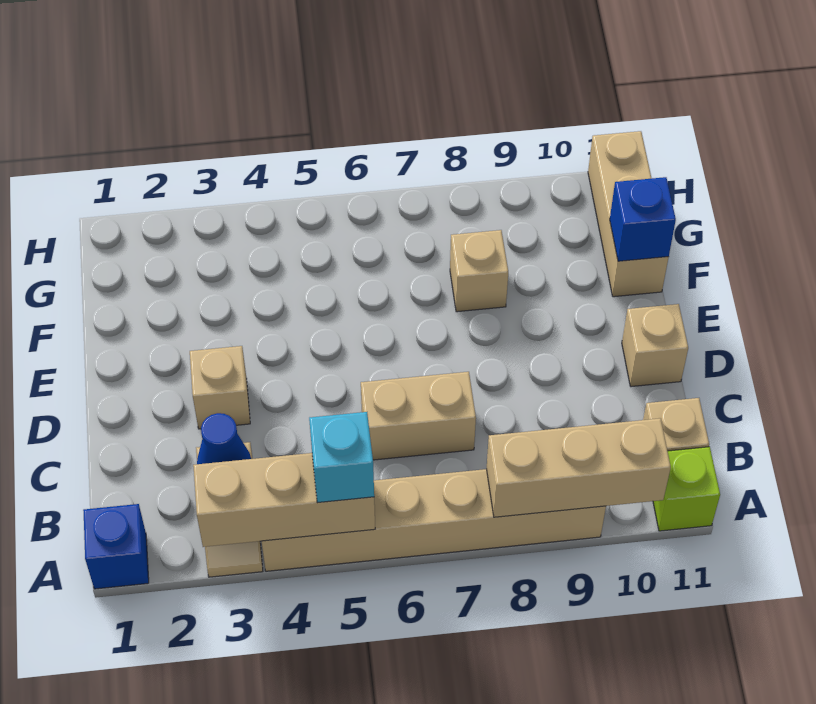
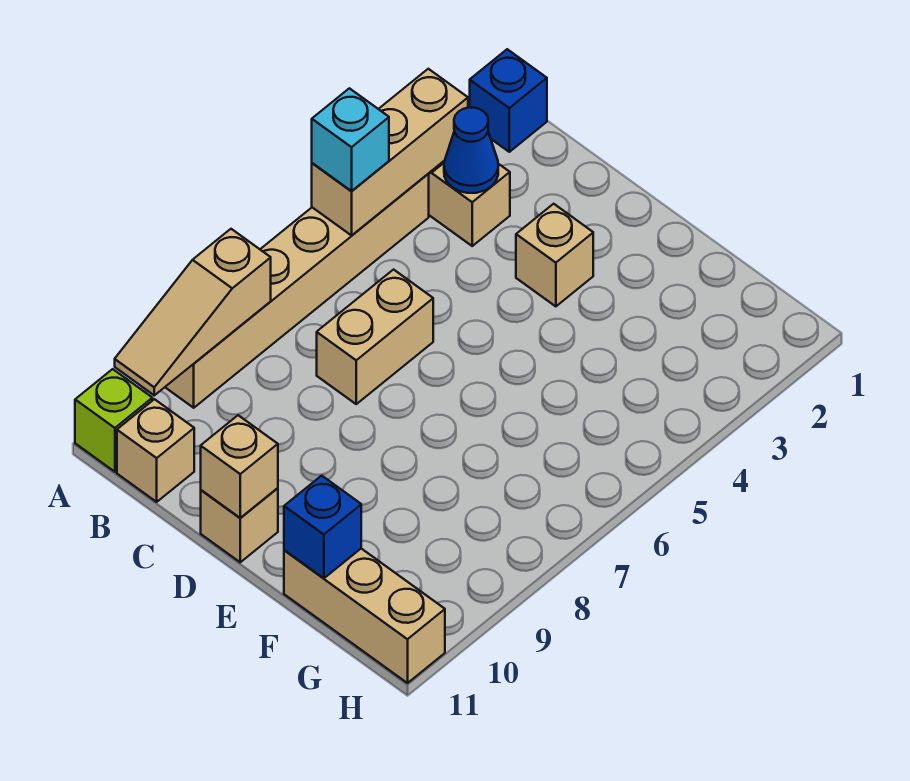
tan brick A8:A10 level 2 -> tan slope A8:A10 level 2 top 8
tan brick F8 level 1 -> tan brick D11 level 2

